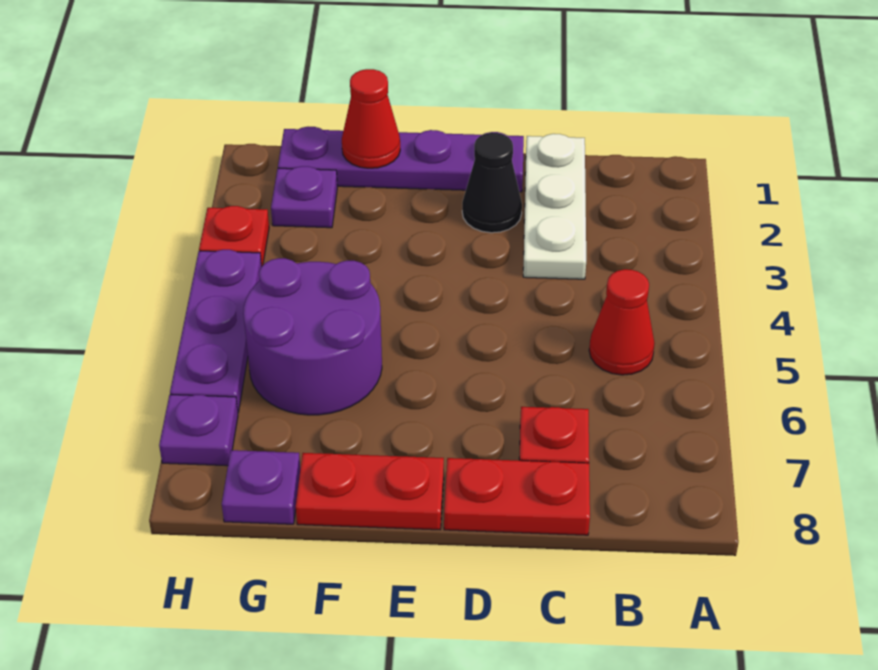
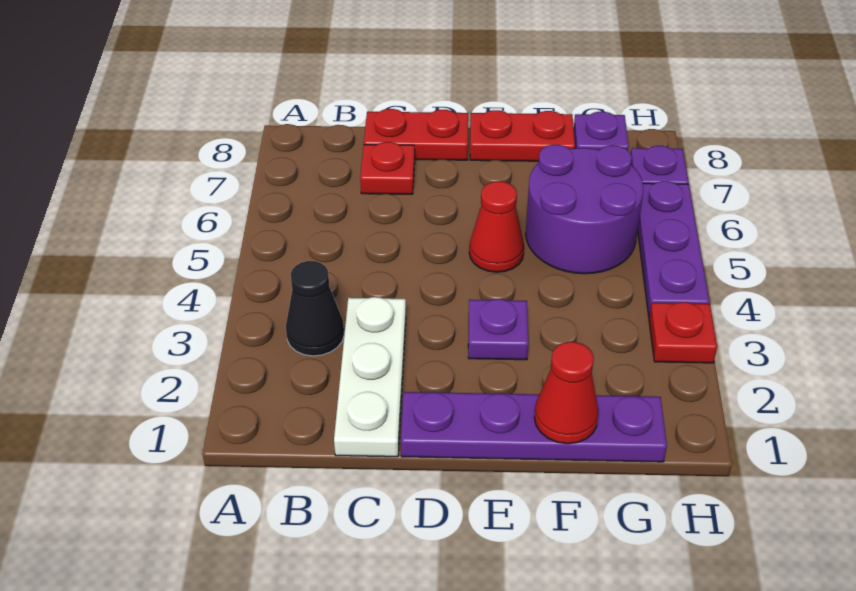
red cone B5 level 1 -> red cone E5 level 1
black cone D2 level 1 -> black cone B3 level 1
purple plate G2 level 1 -> purple plate E3 level 1

